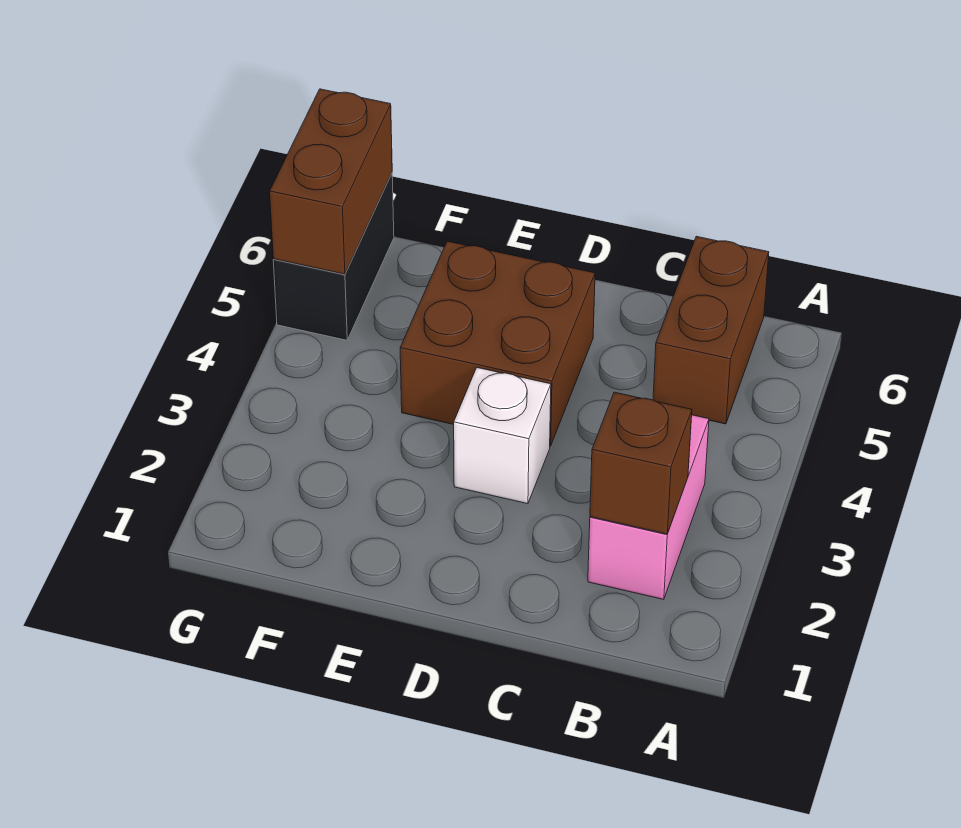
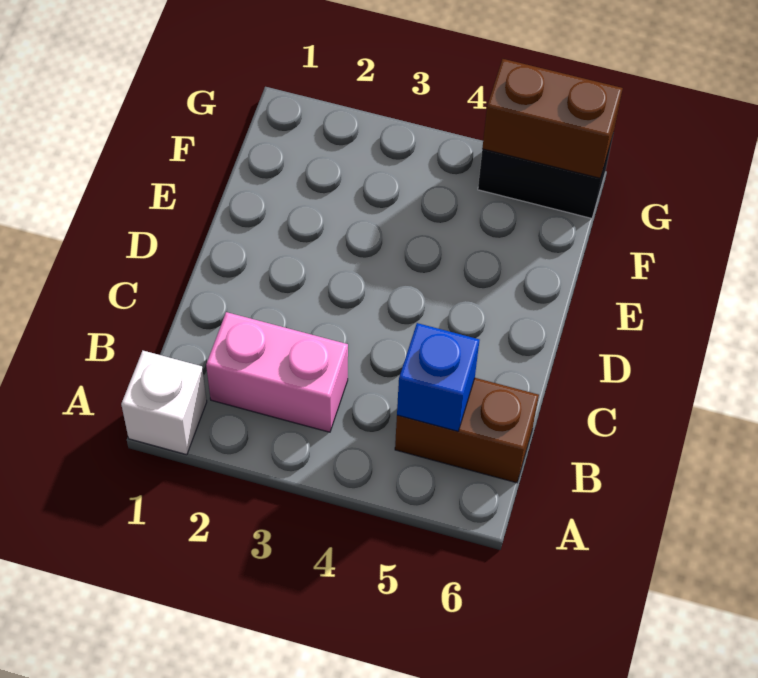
brown brick B2 level 2 -> none
none -> blue brick B5 level 2
white brick D3 level 1 -> white brick A1 level 1
brown brick D4:E5 level 1 -> none

